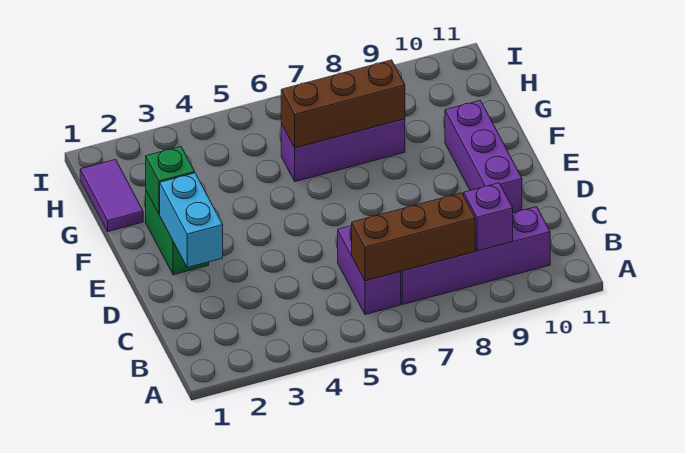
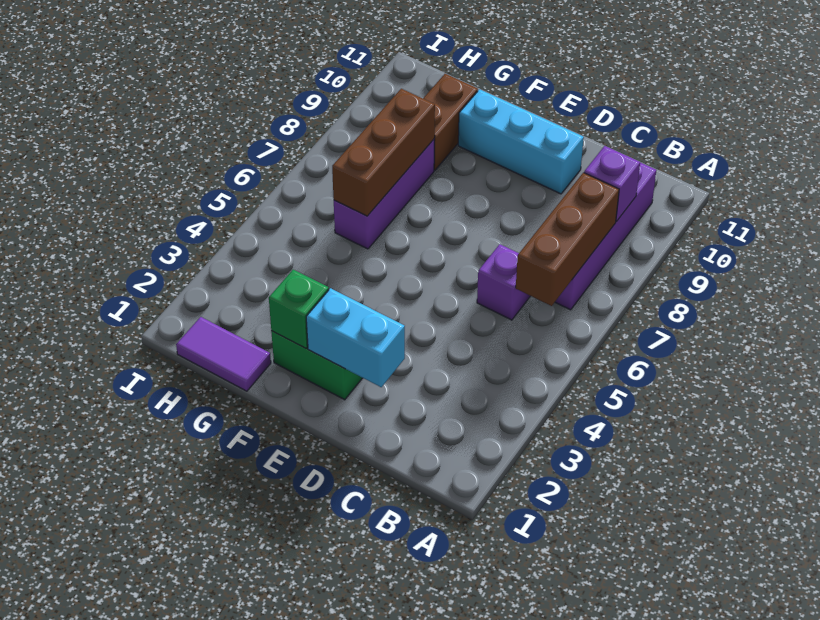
purple brick B6:C6 level 1 -> purple brick C6 level 1
purple brick D10:F10 level 1 -> cyan brick D10:F10 level 1
none -> brown brick G9:G10 level 1

